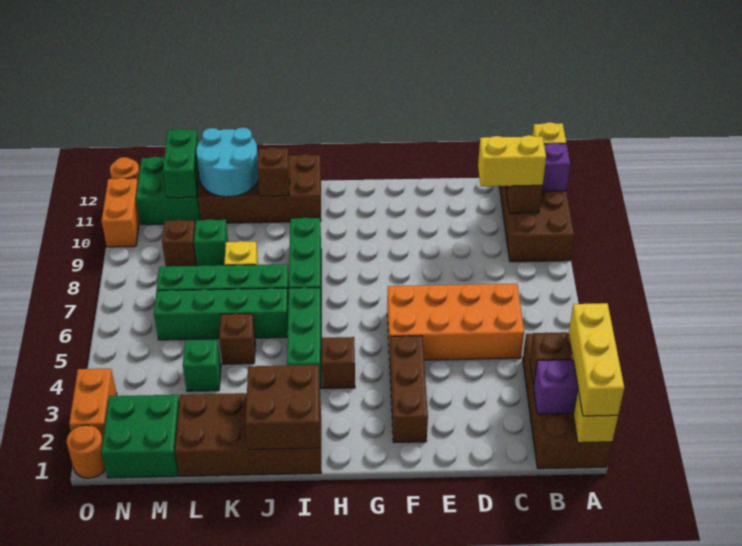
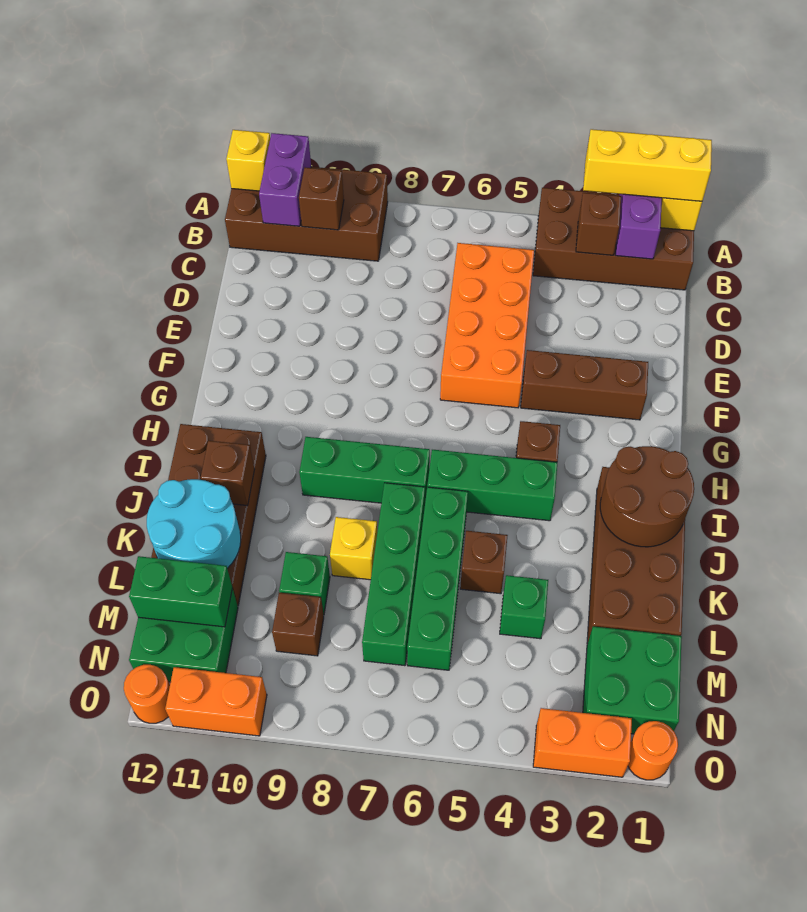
yellow brick B10:C10 level 3 -> none
brown brick I1:J2 level 2 -> brown round brick I1:J2 level 2

